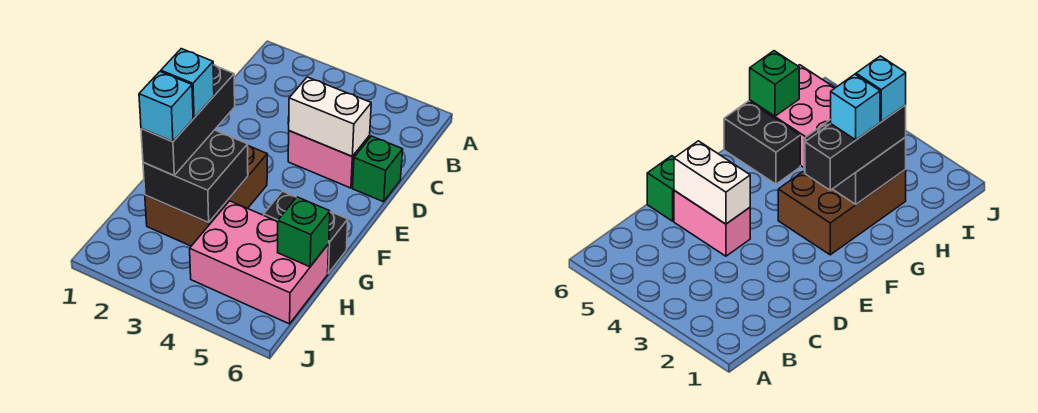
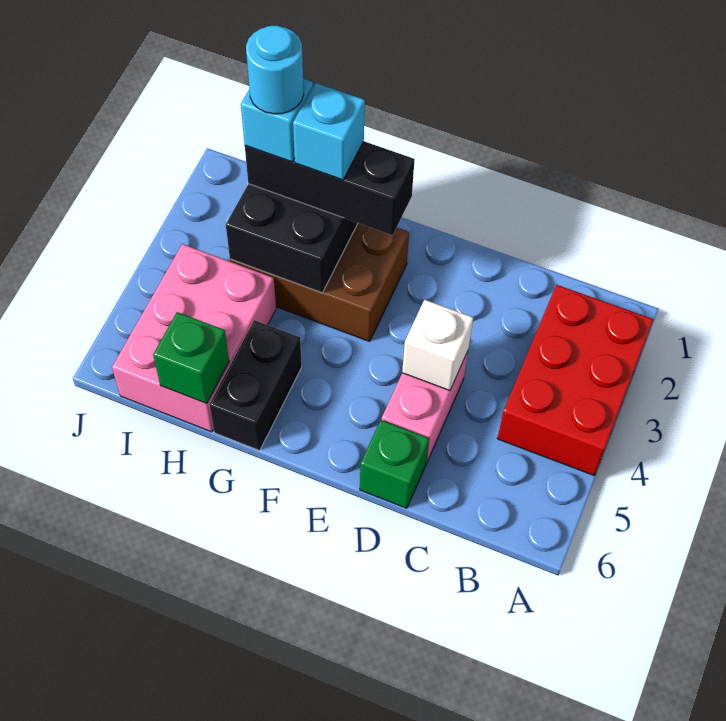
none -> red brick A2:B4 level 1
white brick D4:D5 level 2 -> white brick D4 level 2
none -> cyan round brick H2 level 5

